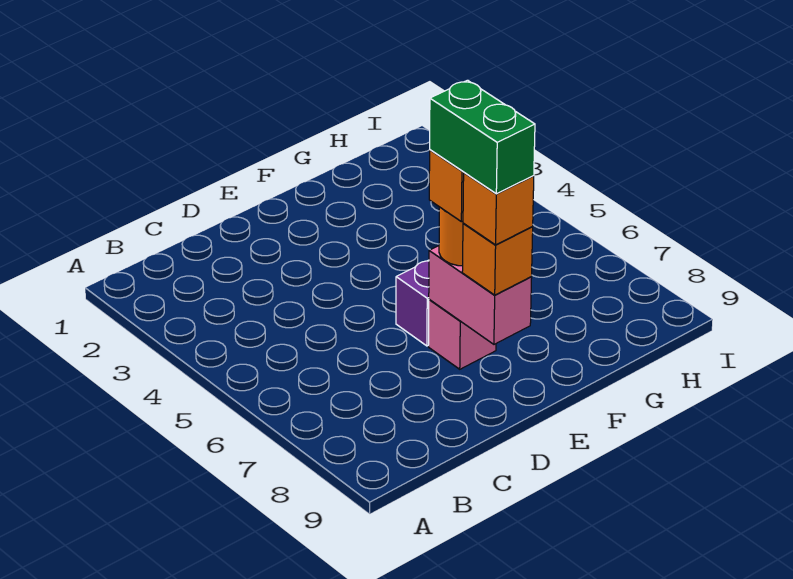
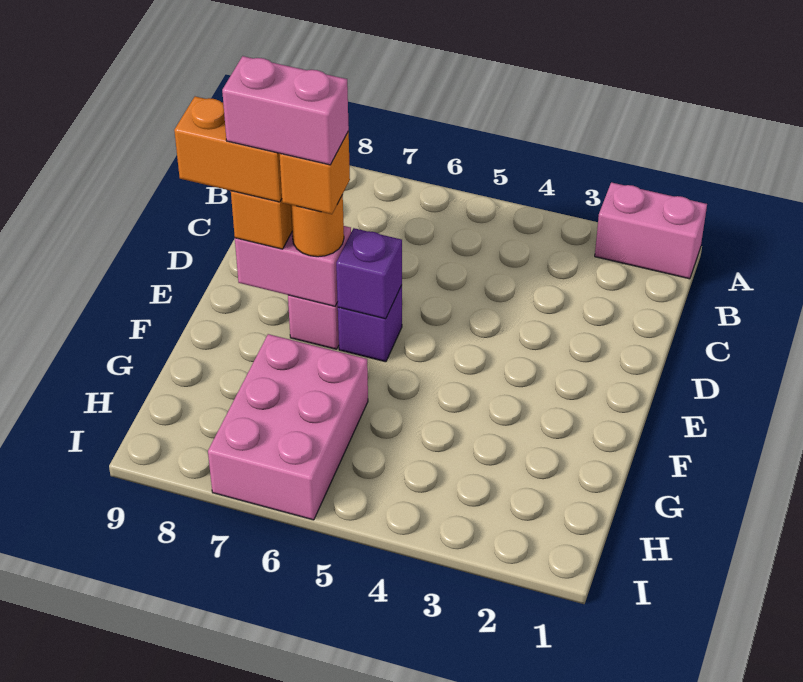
none -> pink brick A1:A2 level 1
none -> purple brick E6 level 2
green brick E7:E8 level 5 -> pink brick E7:E8 level 5
orange brick E8 level 4 -> orange brick E8:E9 level 4
none -> pink brick G6:I7 level 1

